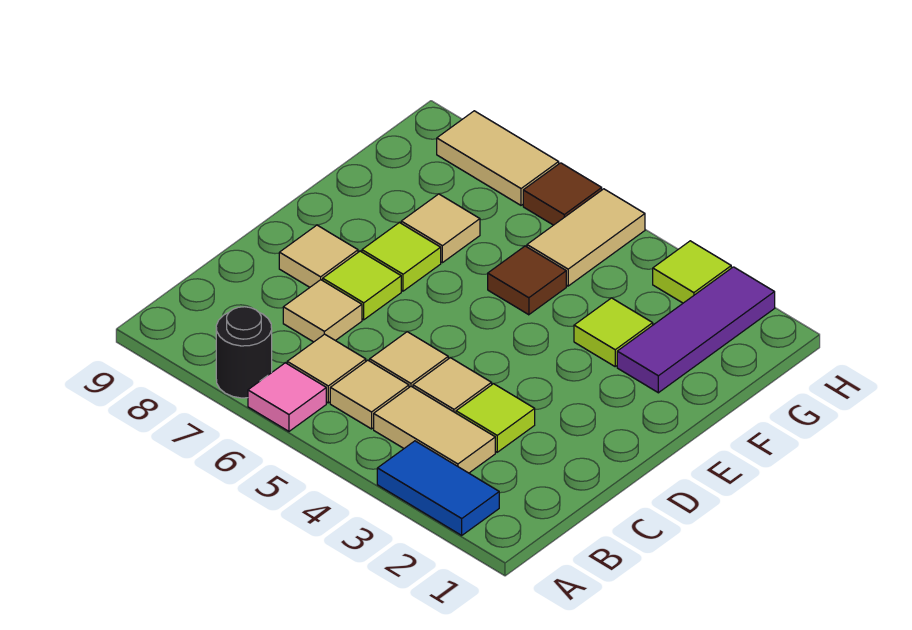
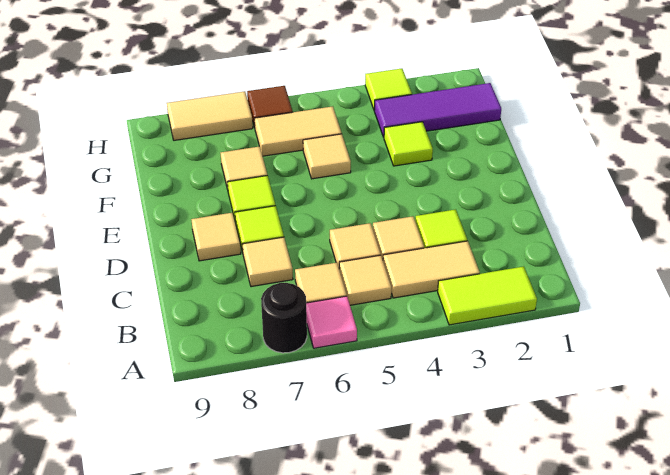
blue tile A2:A3 level 1 -> lime tile A2:A3 level 1
purple tile F2:H2 level 1 -> purple tile G1:G3 level 1
brown tile F5 level 1 -> tan tile F5 level 1
tan tile G5:H5 level 1 -> tan tile G5:G6 level 1

